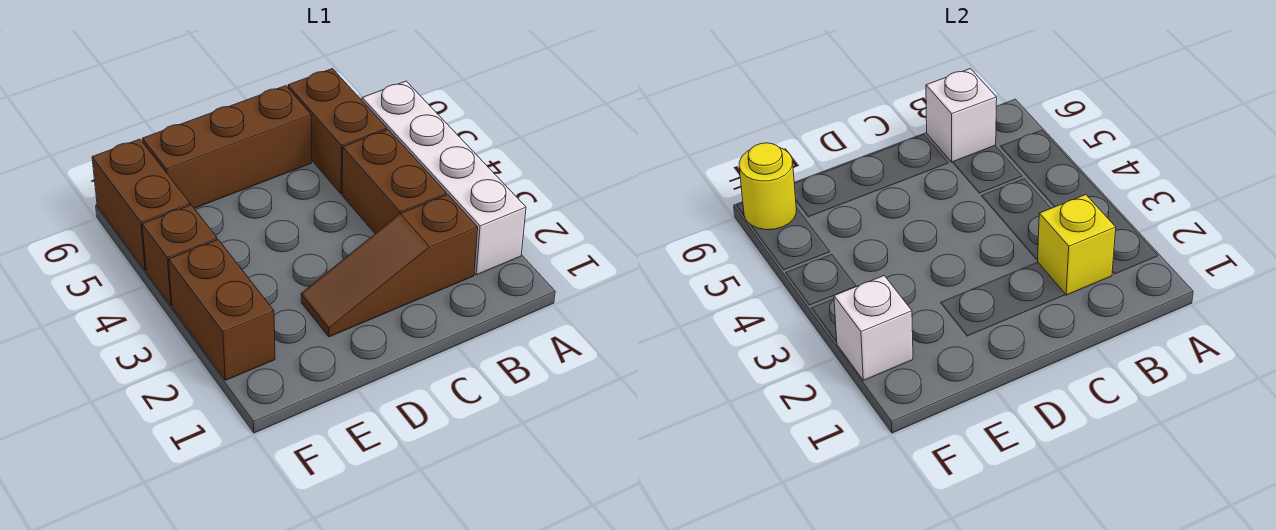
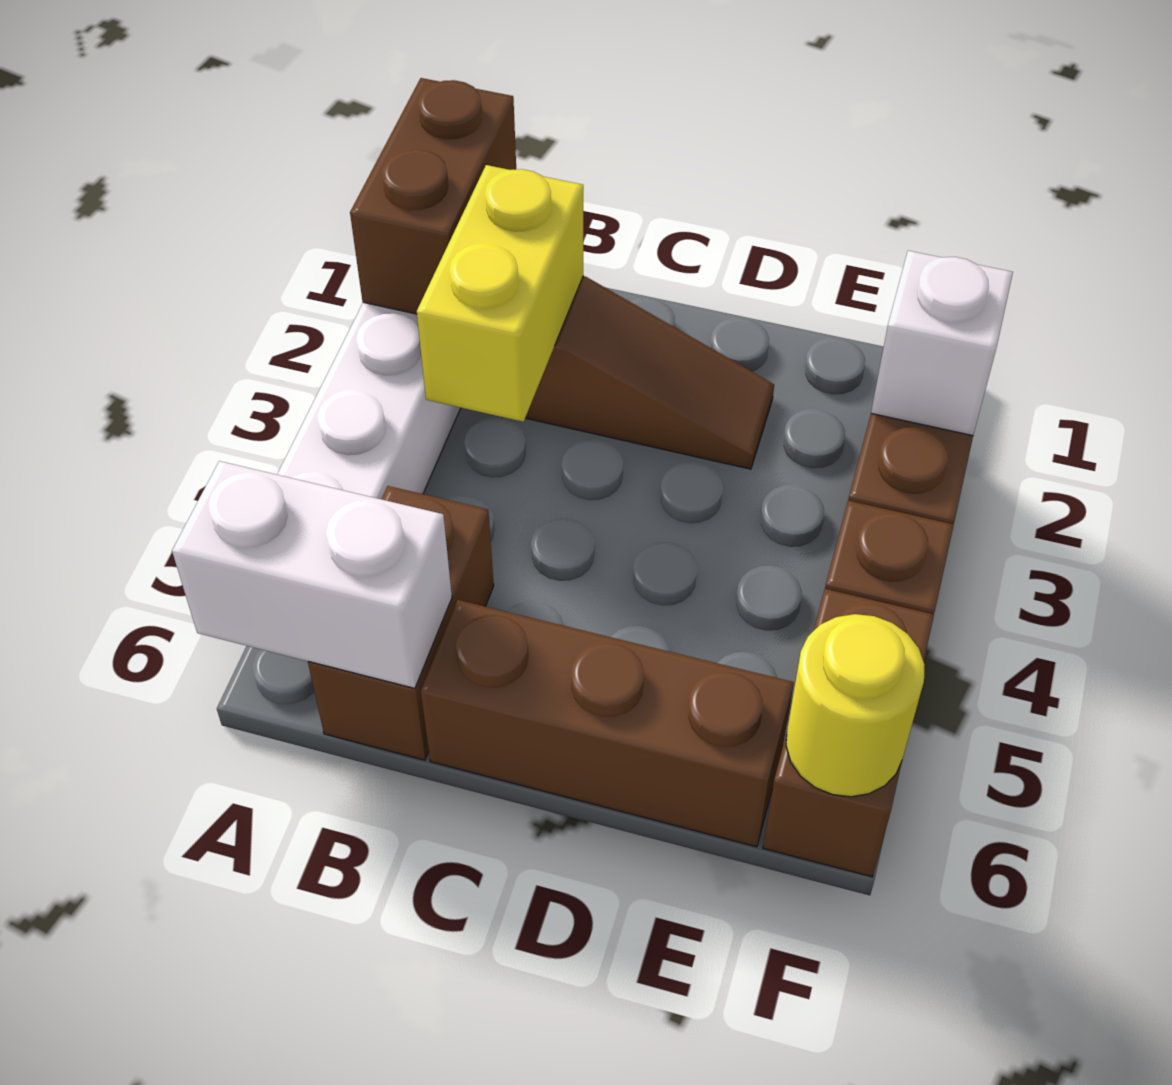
yellow brick B2 level 2 -> yellow brick B2:B3 level 2
brown brick B3:B4 level 1 -> brown brick A1:A2 level 2
white brick B6 level 2 -> white brick A6:B6 level 2

